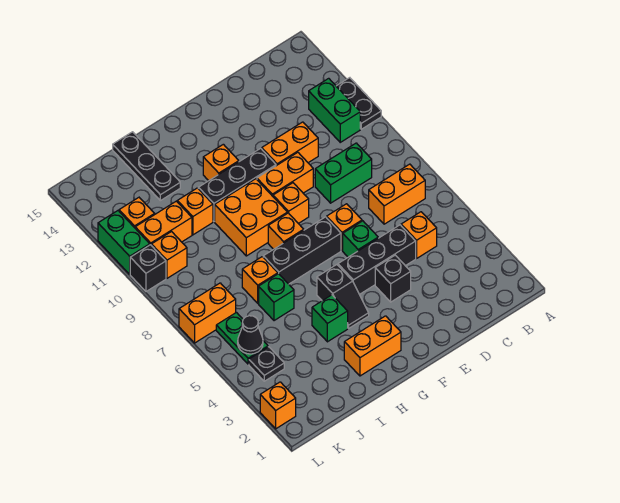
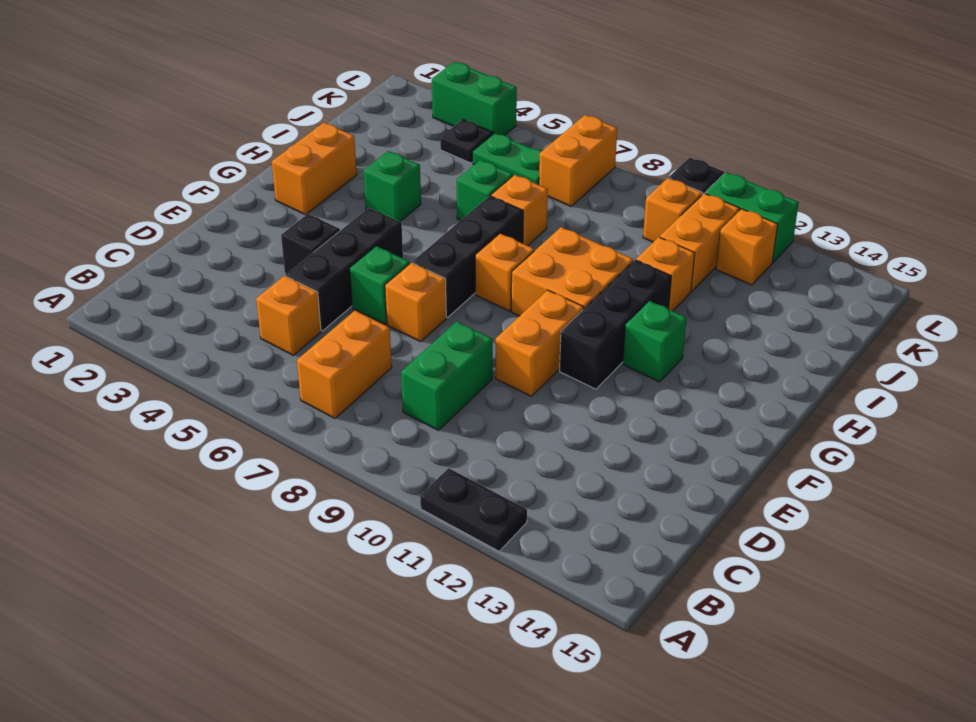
green brick B11:B12 level 1 -> green brick L3:L4 level 1
orange brick D11:E11 level 1 -> none
orange brick F9 level 1 -> none
black slope G4:G5 level 1 top 5 -> none
orange brick G12 level 1 -> green brick G12 level 1
black plate I13:I15 level 1 -> none
black cone K5 level 2 -> none
orange brick L2 level 1 -> none

